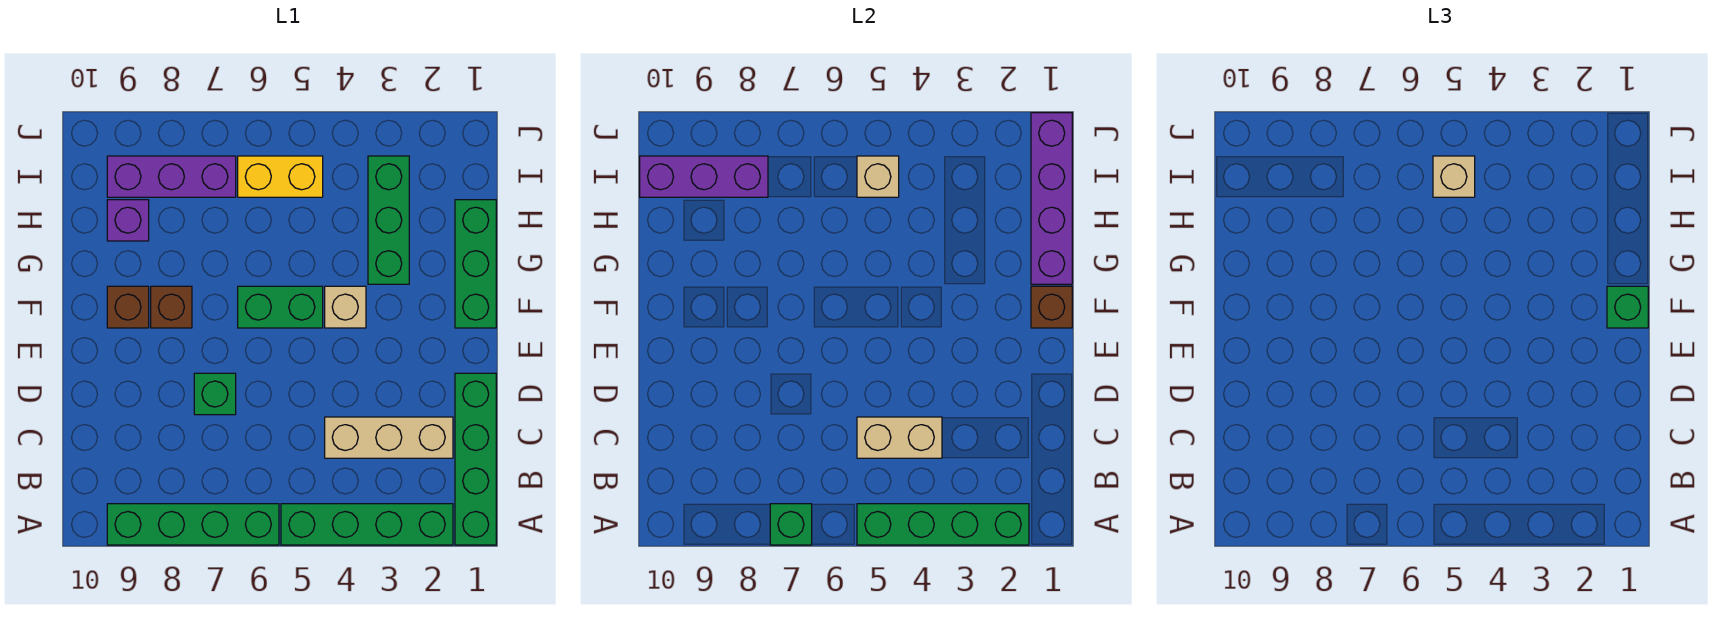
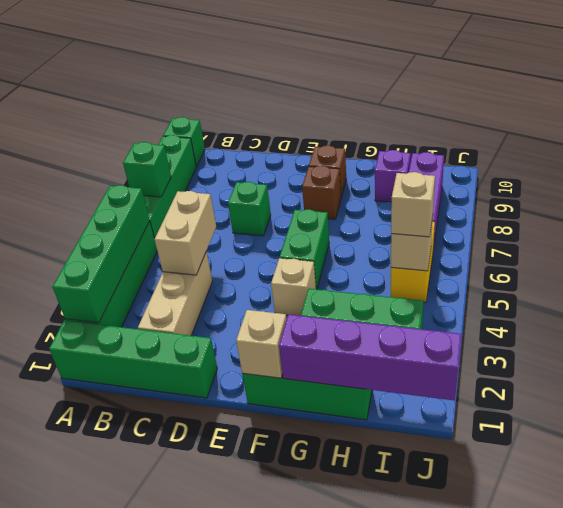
brown brick F1 level 2 -> tan brick F1 level 2
green brick F1 level 3 -> green brick A10 level 1
purple brick I8:I10 level 2 -> none

